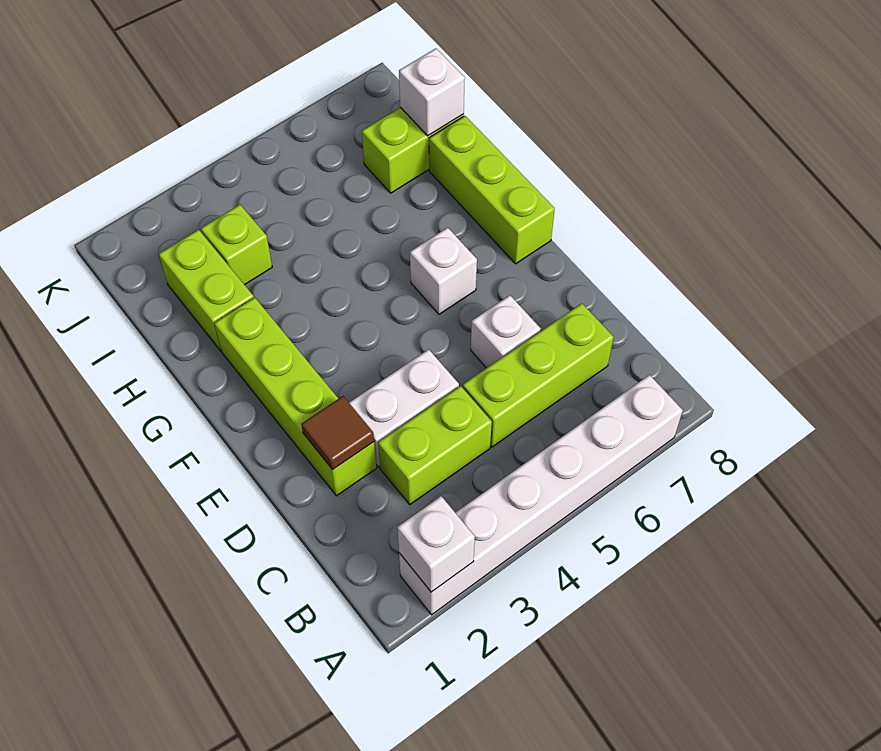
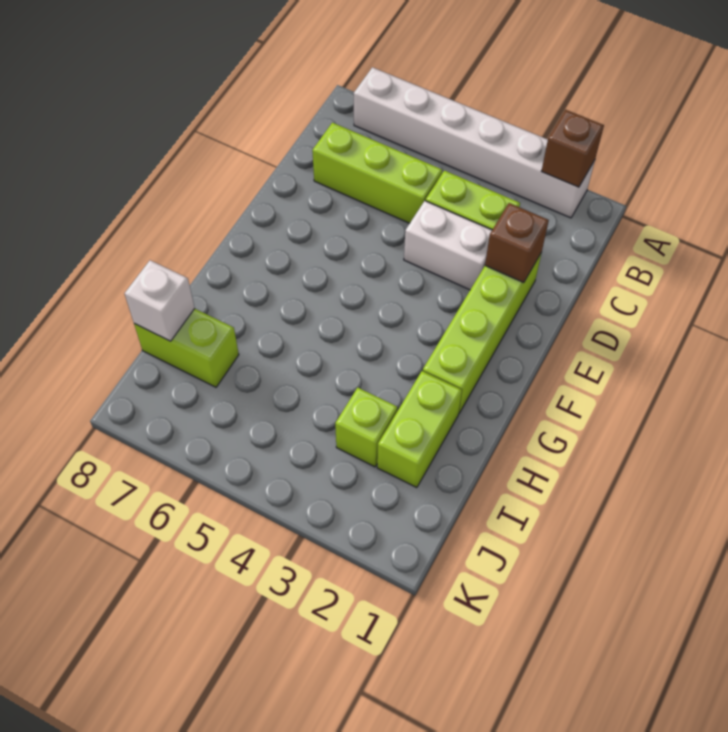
white brick A2 level 2 -> brown brick A2 level 2
brown tile D2 level 2 -> brown brick D2 level 2
white brick D6 level 1 -> none
white brick F6 level 1 -> none
lime brick F8:H8 level 1 -> none

